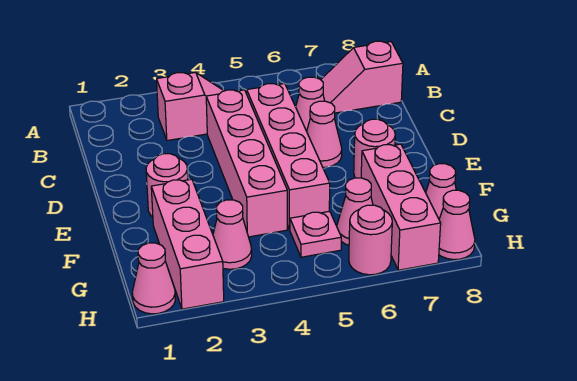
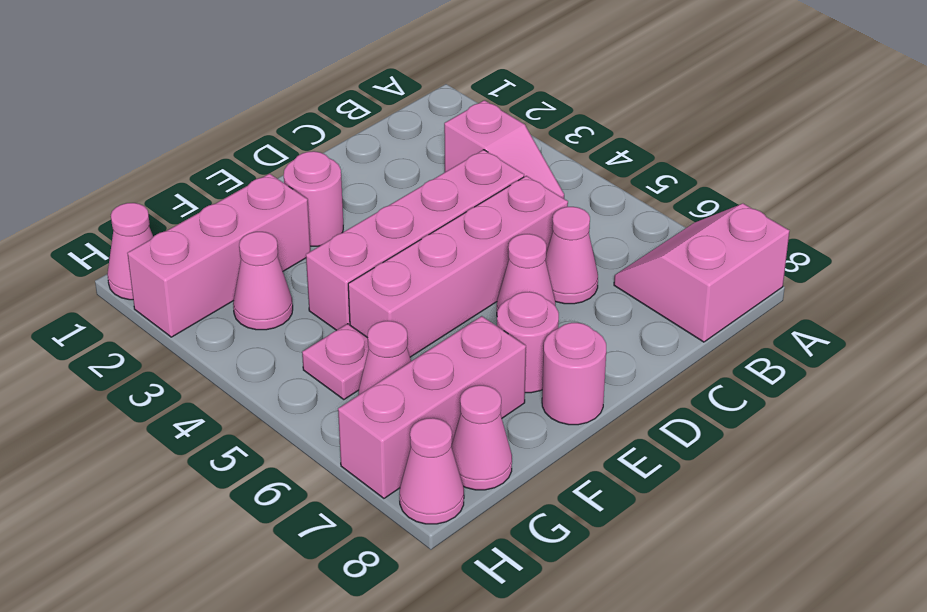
pink slope B7:B8 level 1 top 8 -> pink slope A7:B8 level 1 top 8
pink round brick H6 level 1 -> pink round brick E8 level 1

